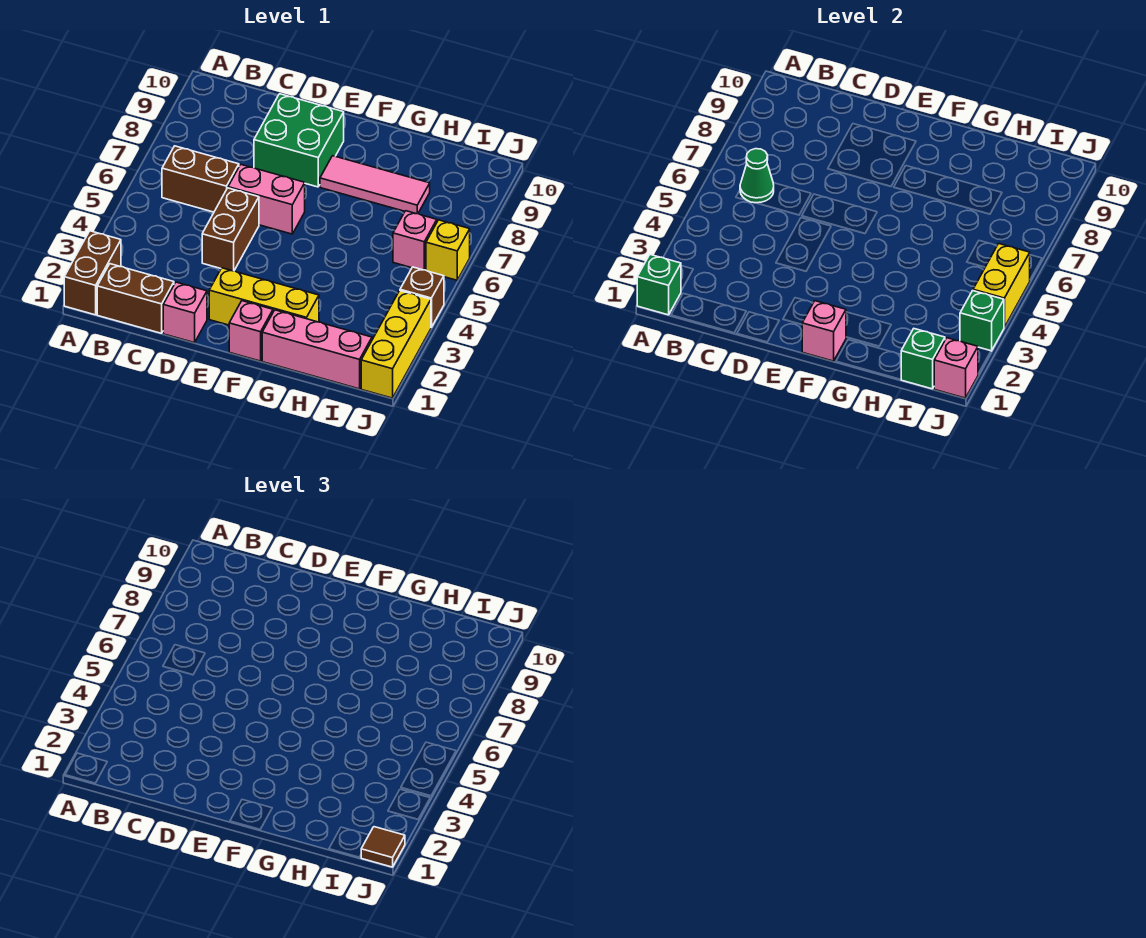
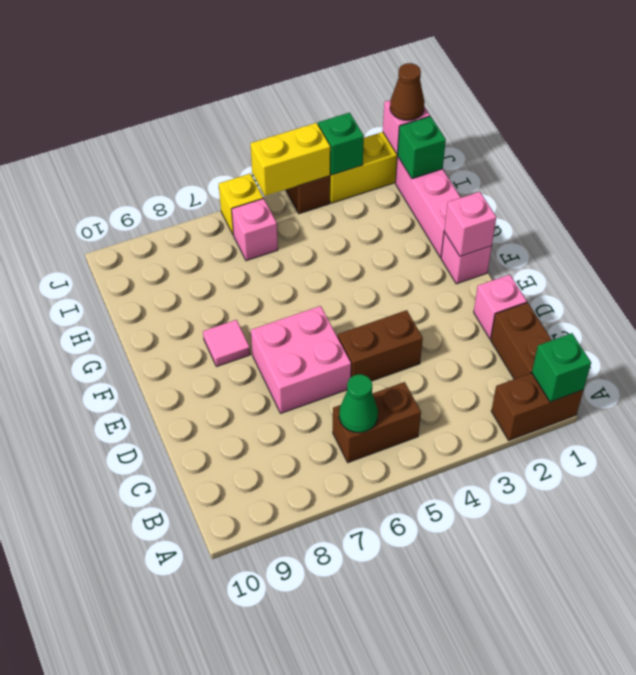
brown brick B6:C6 level 1 -> brown brick B5:B6 level 1
pink brick D6:E6 level 1 -> pink brick D6:E7 level 1
green brick D8:E9 level 1 -> none
yellow brick E2:G2 level 1 -> none
pink tile F8:H8 level 1 -> pink tile F8 level 1
brown tile J1 level 3 -> brown cone J1 level 3

